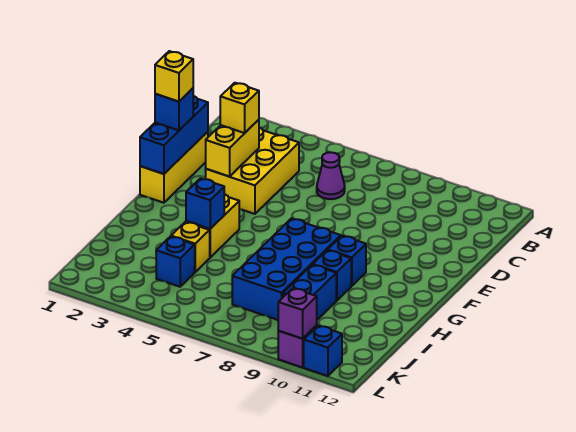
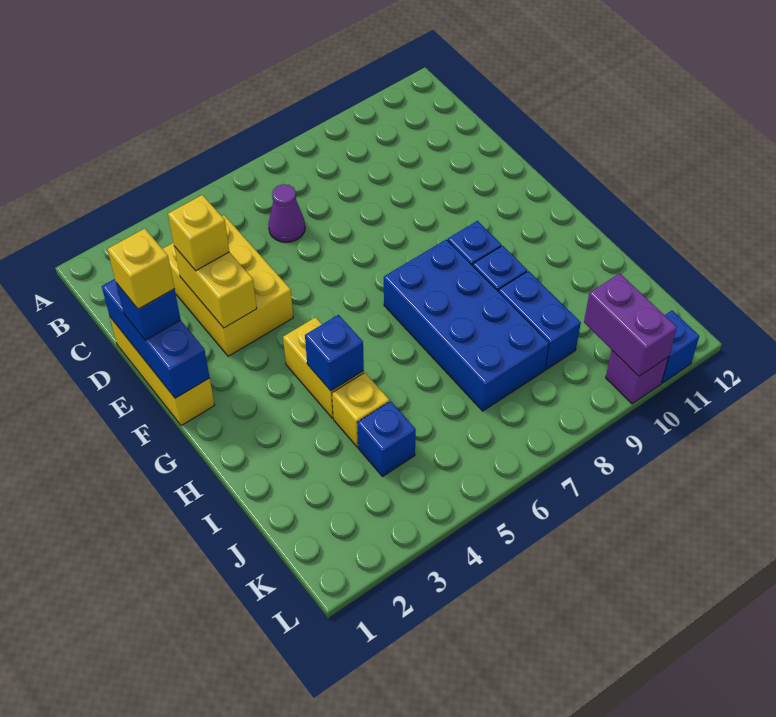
purple brick L10 level 2 -> purple brick K10:L10 level 2

